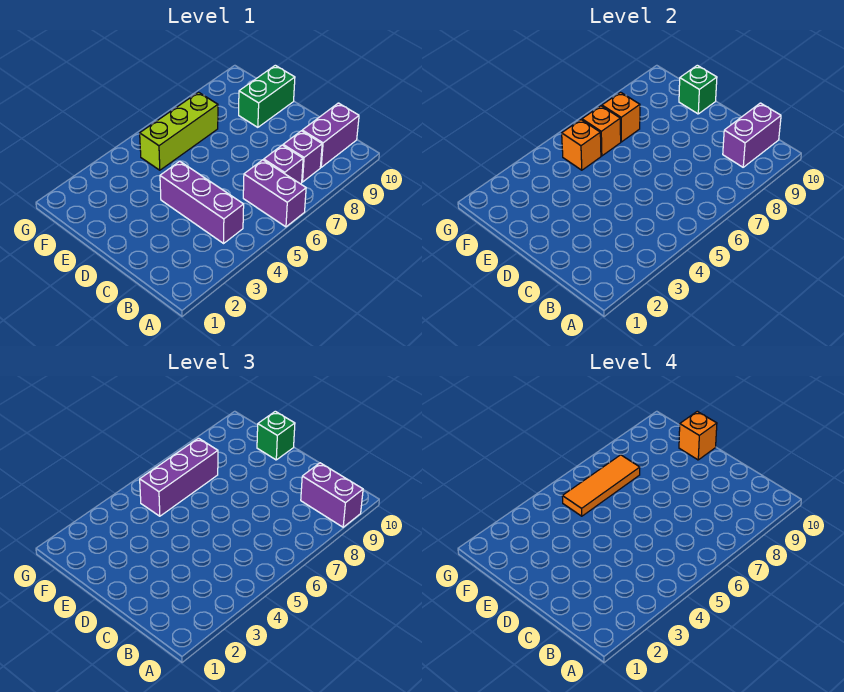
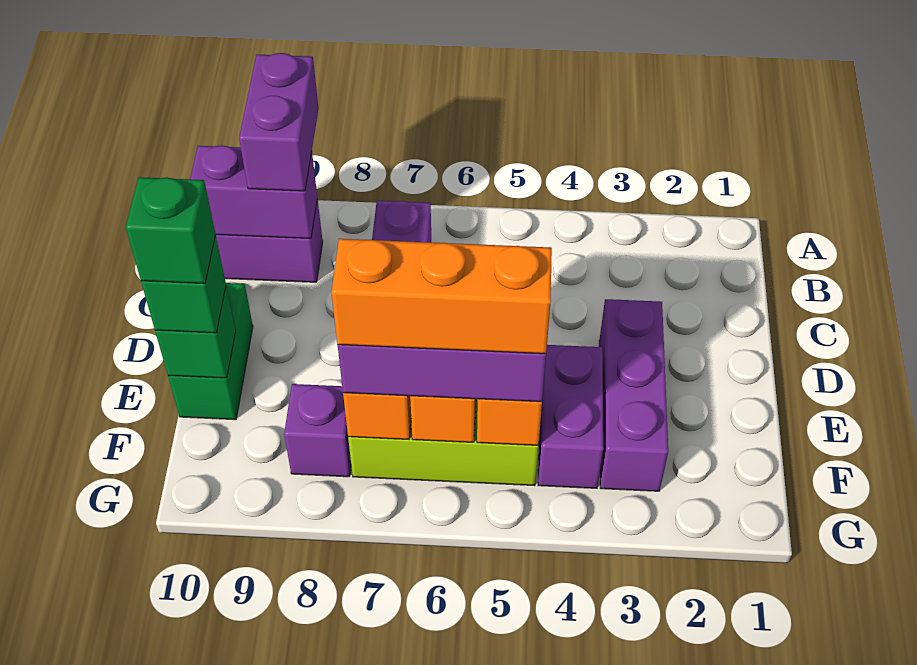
purple brick A6:B6 level 1 -> purple brick E4:F4 level 1
purple brick B4:D4 level 1 -> purple brick D3:F3 level 1
purple brick B8 level 1 -> purple brick F8 level 1
green brick E9:E10 level 1 -> green brick D10:E10 level 1
orange brick E10 level 4 -> green brick E10 level 4
orange tile F5:F7 level 4 -> orange brick F5:F7 level 4

